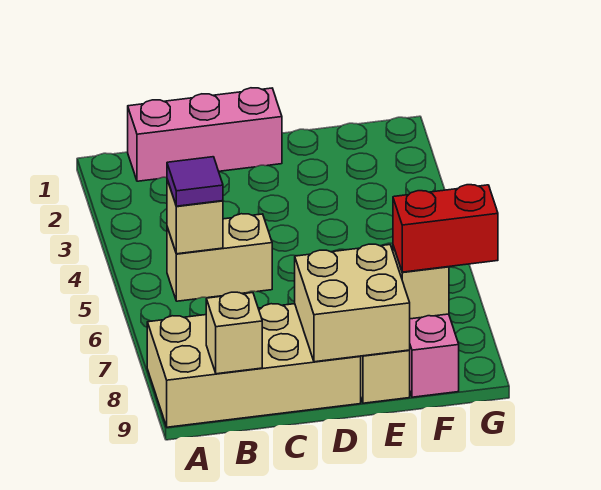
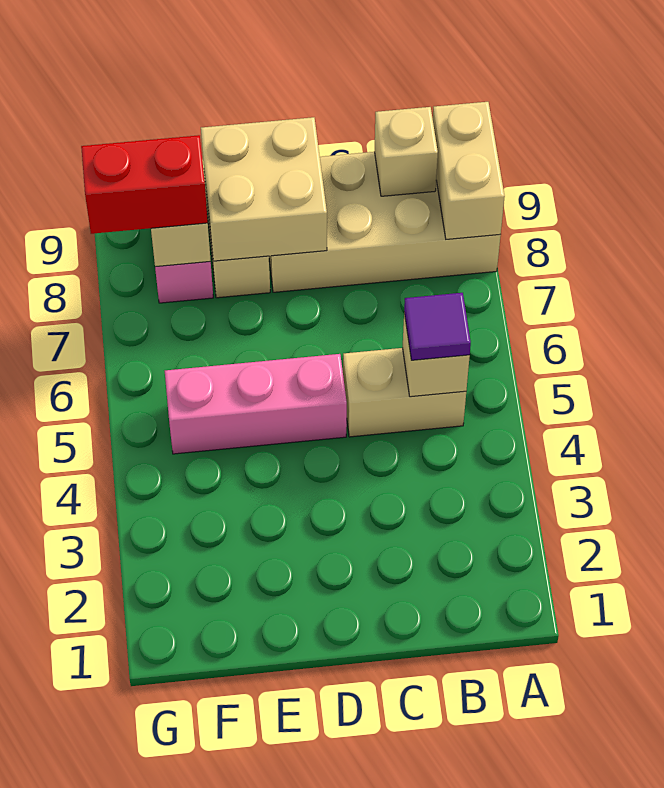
none -> tan brick A8:A9 level 2
pink brick B1:D1 level 1 -> pink brick D5:F5 level 1

